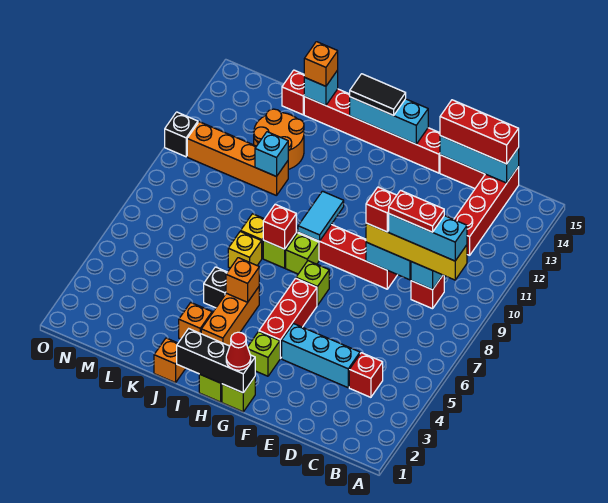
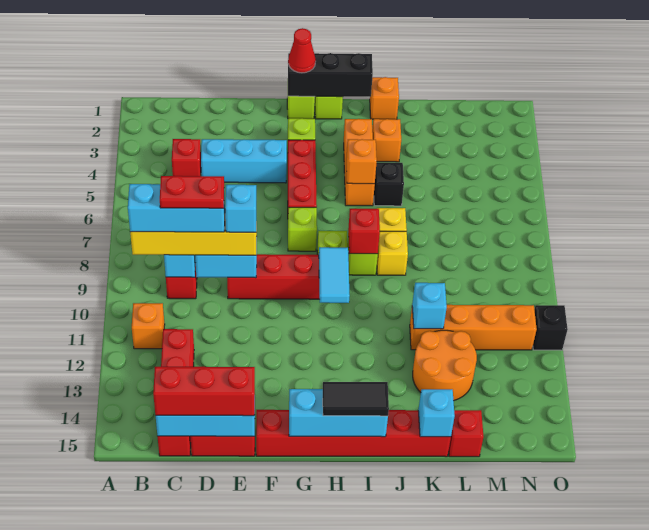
red brick E9 level 4 -> cyan brick E9 level 4
orange brick K15 level 3 -> orange brick B11 level 1

